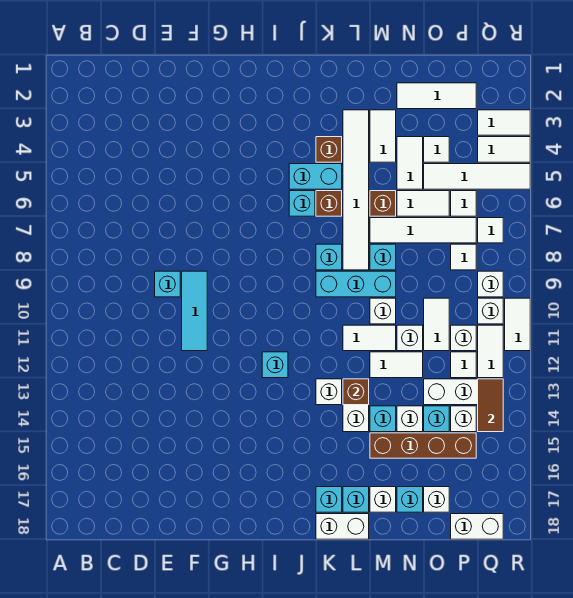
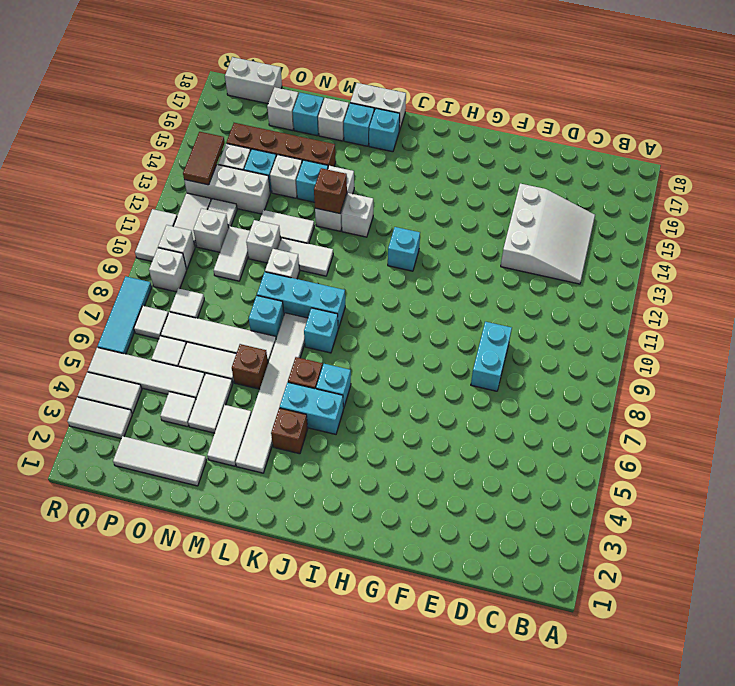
none -> white slope C13:E15 level 1 top E
cyan brick E9 level 1 -> cyan brick E8:E9 level 1
cyan tile F9:F11 level 1 -> cyan tile R6:R8 level 1

